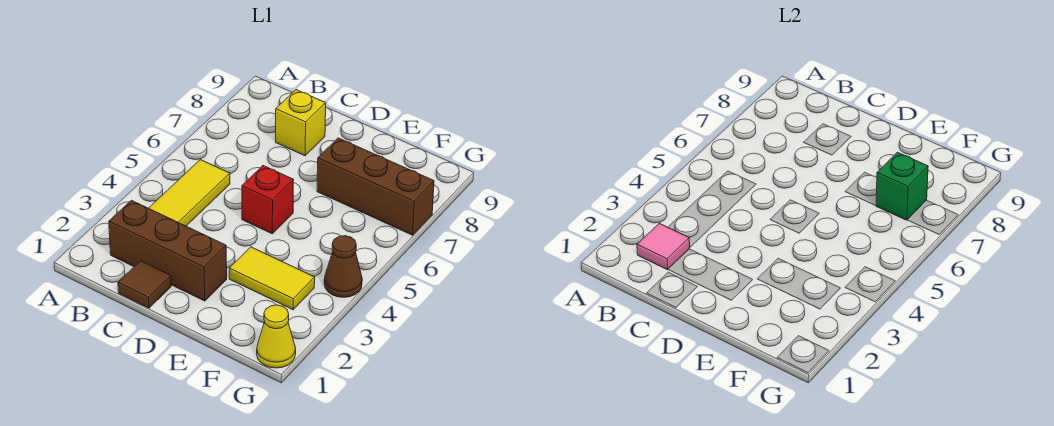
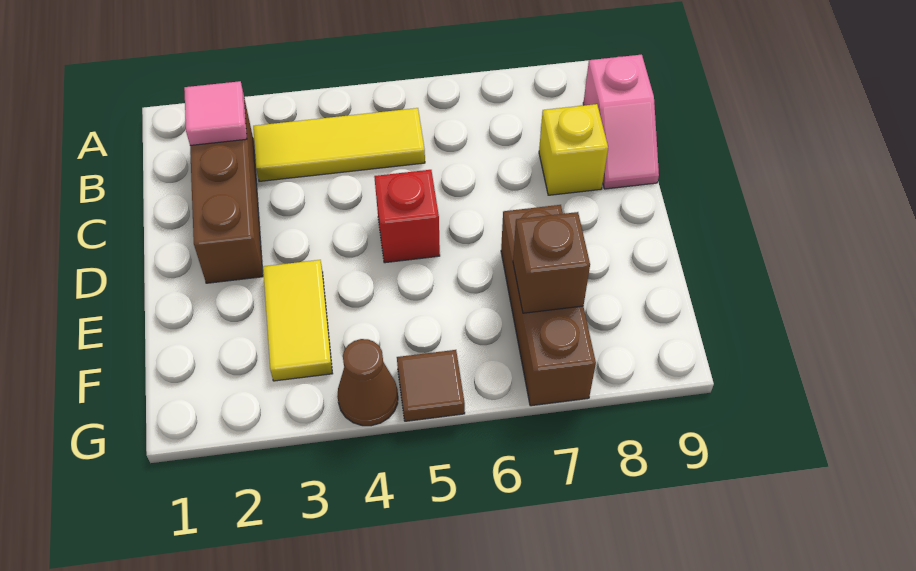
none -> pink slope B9:C9 level 1 top B
brown tile C1 level 1 -> brown tile G5 level 1
green brick F7 level 2 -> brown brick F7 level 2
yellow cone G1 level 1 -> none

